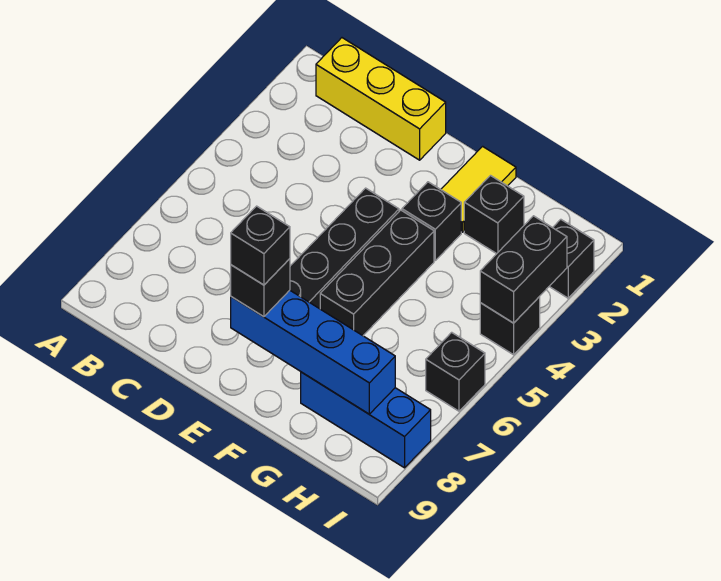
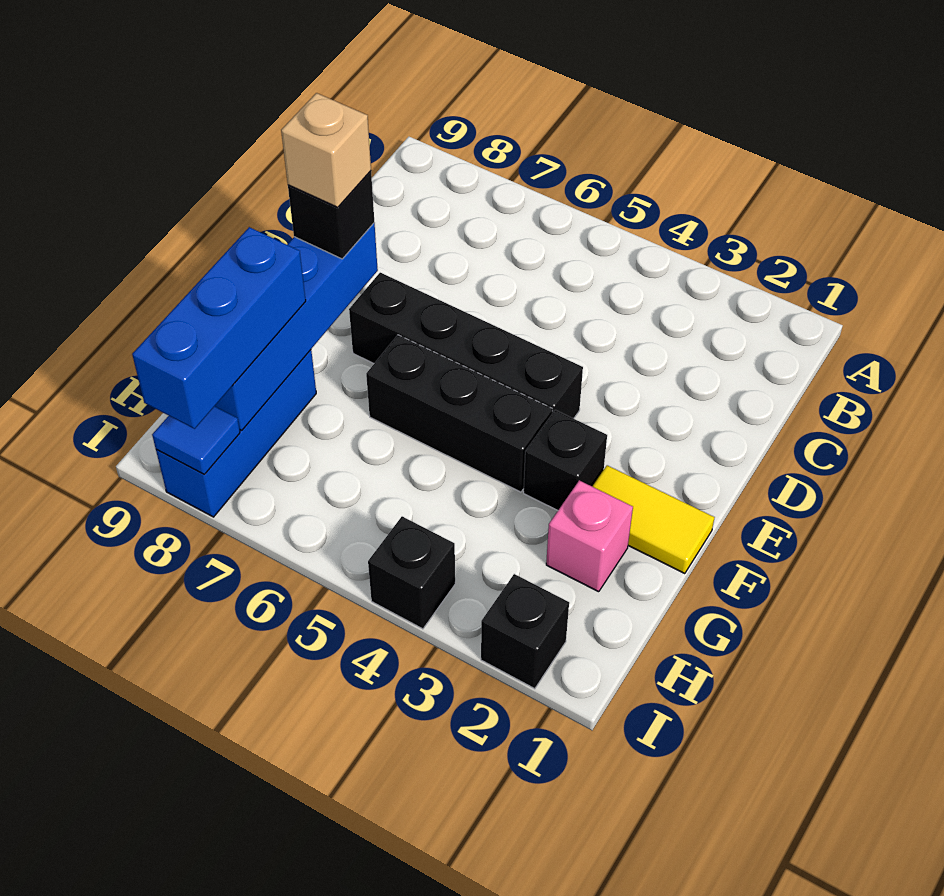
yellow brick B1:D1 level 1 -> none
black brick E8 level 4 -> tan brick E8 level 4
black brick G2 level 1 -> pink brick G2 level 1
none -> blue brick G8:I8 level 3
black brick I3:I4 level 2 -> none
black brick I6 level 1 -> none
none -> blue tile I8 level 2

